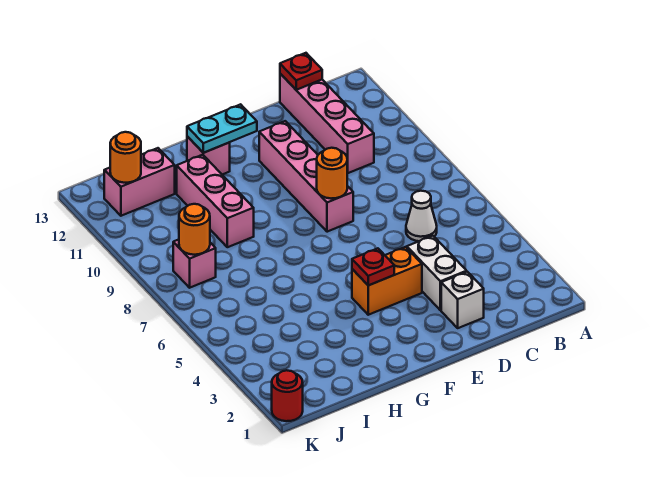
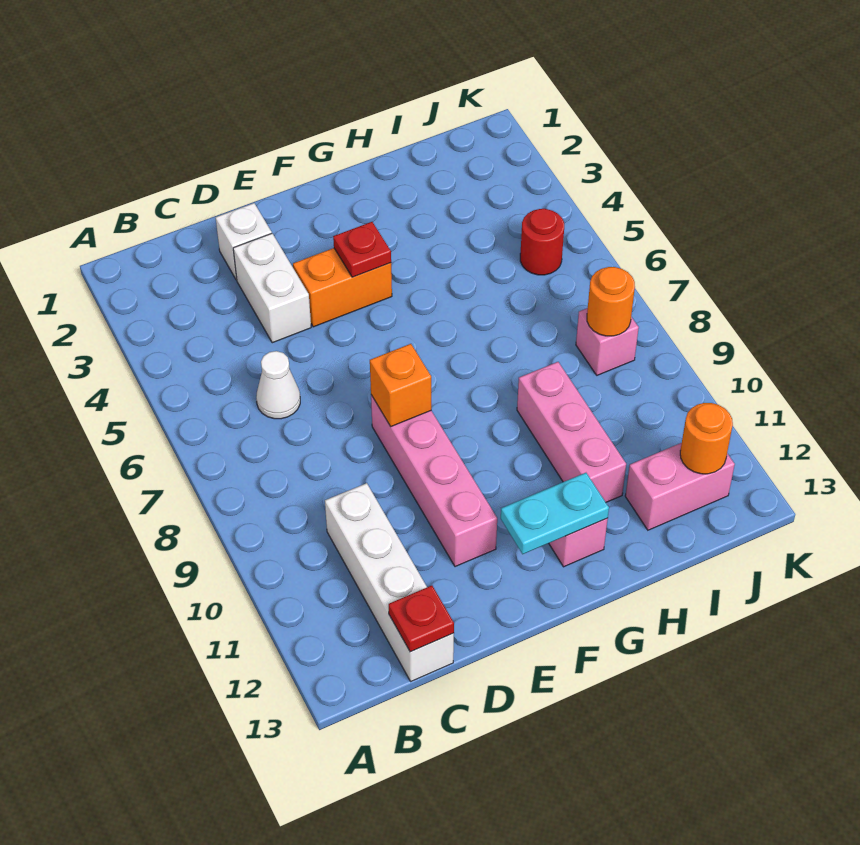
pink brick C10:C13 level 1 -> white brick C10:C13 level 1
orange round brick E8 level 2 -> orange brick E8 level 2
red round brick K1 level 1 -> red round brick J5 level 1

